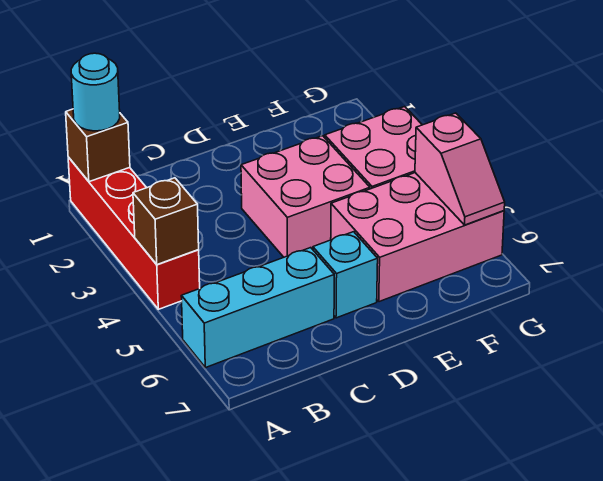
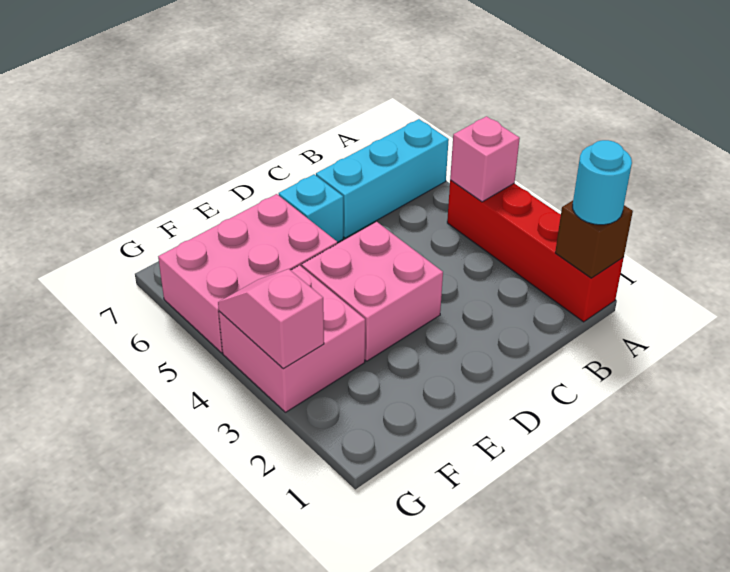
brown brick A4 level 2 -> pink brick A4 level 2
pink slope G5:G6 level 2 top 5 -> pink slope G3:G4 level 2 top 3

